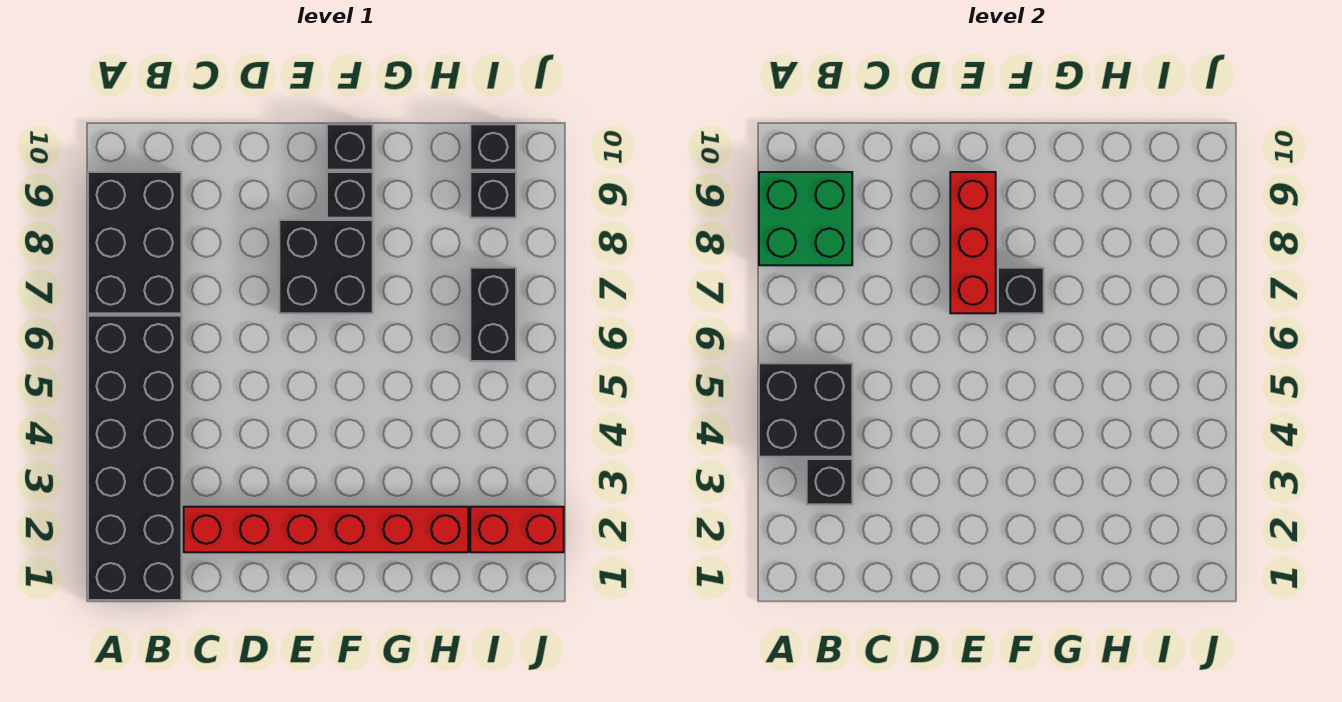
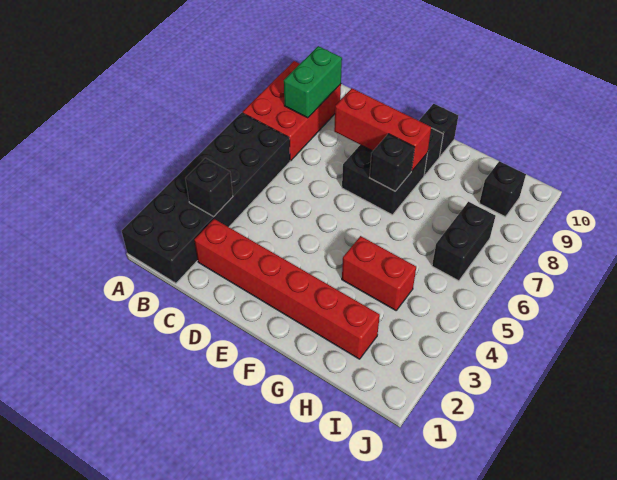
black brick A4:B5 level 2 -> none
black brick A7:B9 level 1 -> red brick A7:B9 level 1
green brick A8:B9 level 2 -> green brick B8:B9 level 2
red brick E7:E9 level 2 -> red brick D8:F8 level 2
red brick I2:J2 level 1 -> red brick G4:H4 level 1
black brick I10 level 1 -> none

